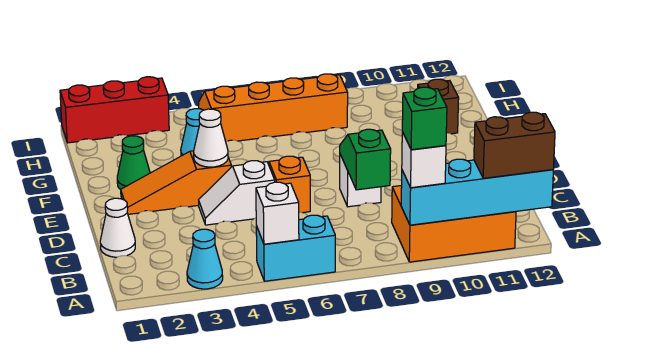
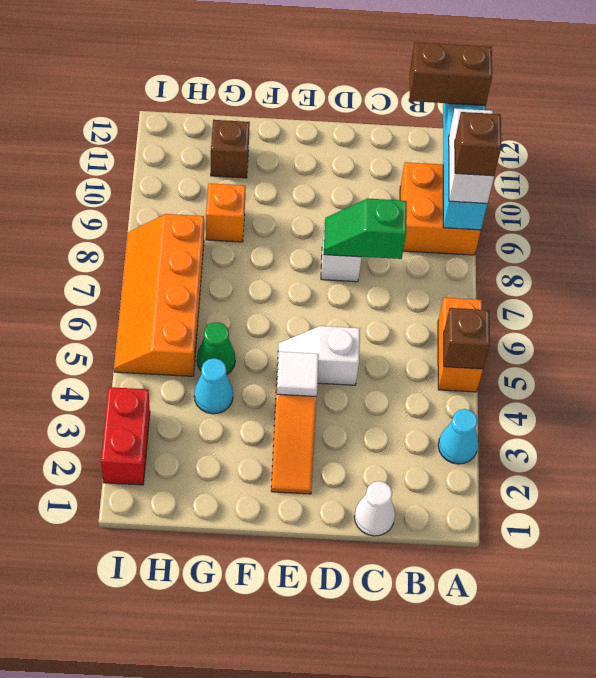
cyan brick A5:A6 level 1 -> orange brick A5:A6 level 1
white brick A5 level 2 -> brown brick A5 level 2
orange brick A9:B11 level 1 -> orange brick A9:B10 level 1
white brick A9 level 3 -> white brick A9:A10 level 3
green brick A9 level 4 -> brown brick A9 level 4
brown brick A11:A12 level 3 -> brown brick A12:B12 level 3
white slope D4:D5 level 1 top 5 -> white slope D5:E5 level 1 top D
orange brick D6 level 1 -> orange brick G9 level 1
white cone E4 level 2 -> white tile E4 level 2
green cone F2 level 1 -> green cone G5 level 1
red brick I1:I3 level 1 -> red brick I2:I3 level 1

